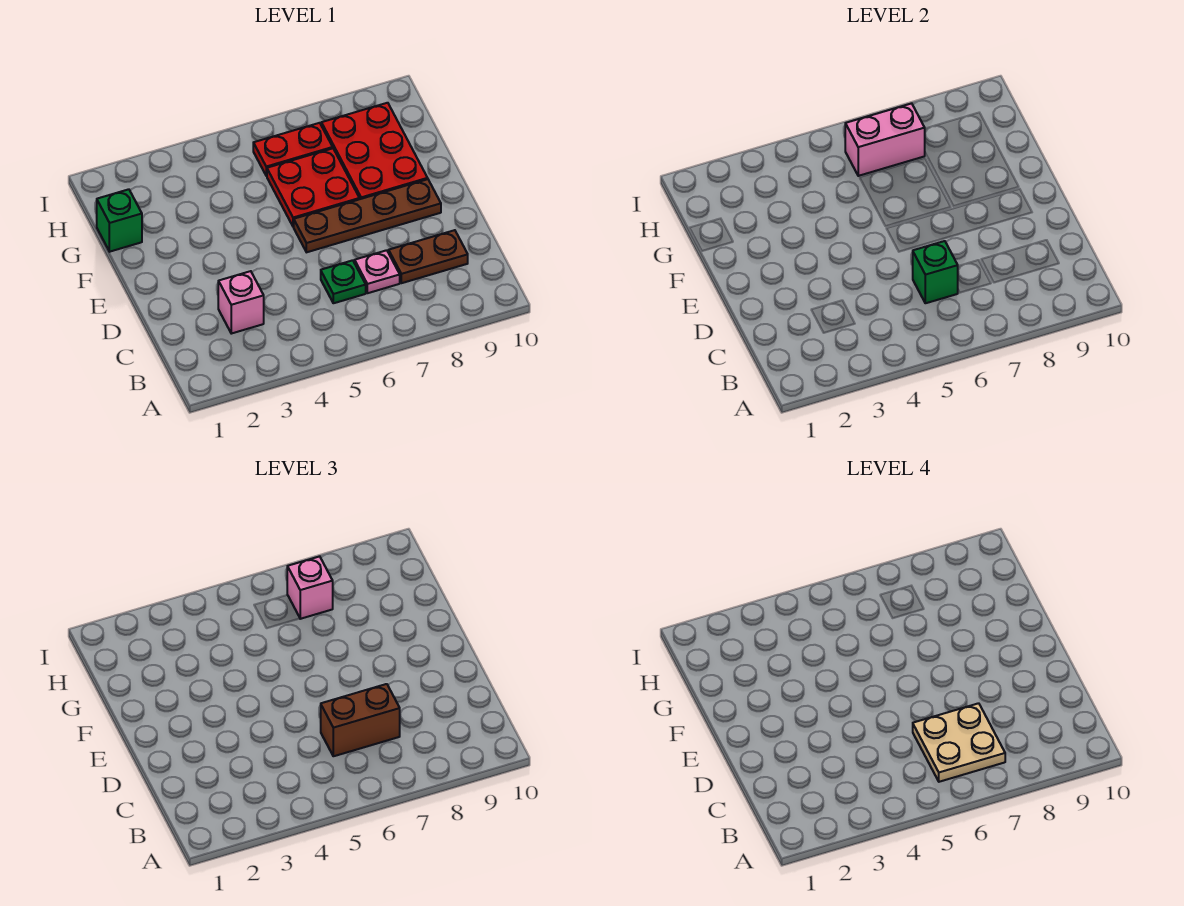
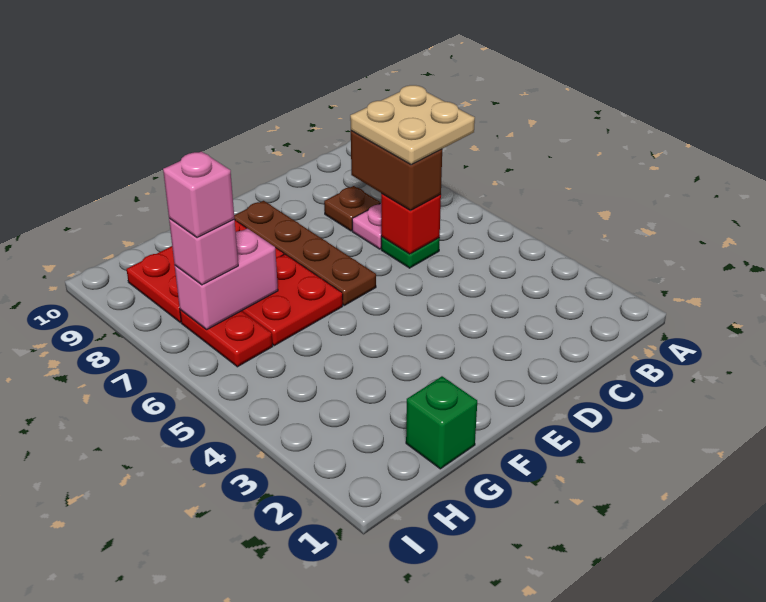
pink brick C3 level 1 -> pink brick H7 level 4
green brick C6 level 2 -> red brick C6 level 2
brown plate C8:C9 level 1 -> brown plate C8 level 1
pink brick H6:H7 level 2 -> pink brick G7:H7 level 2

